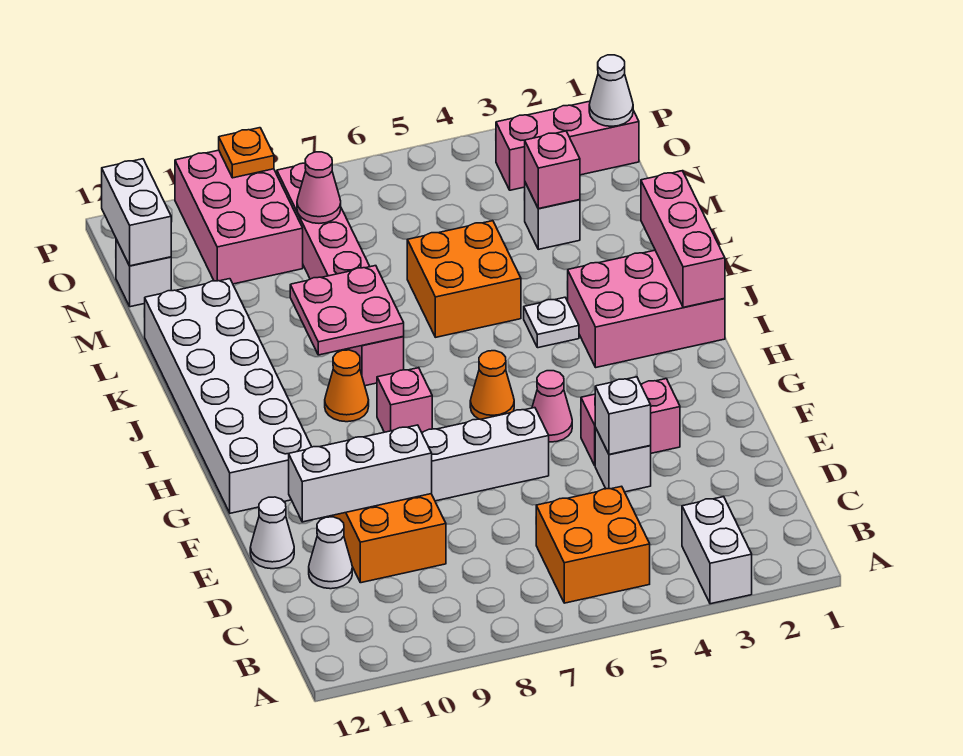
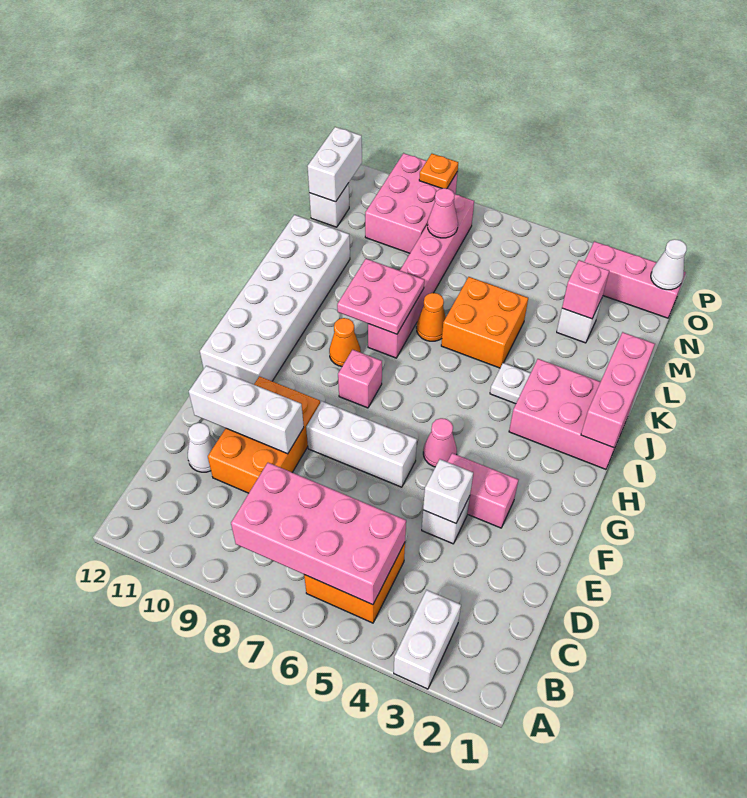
none -> pink brick B5:C8 level 2
white cone E12 level 1 -> none
orange cone H6 level 1 -> orange cone K7 level 1

